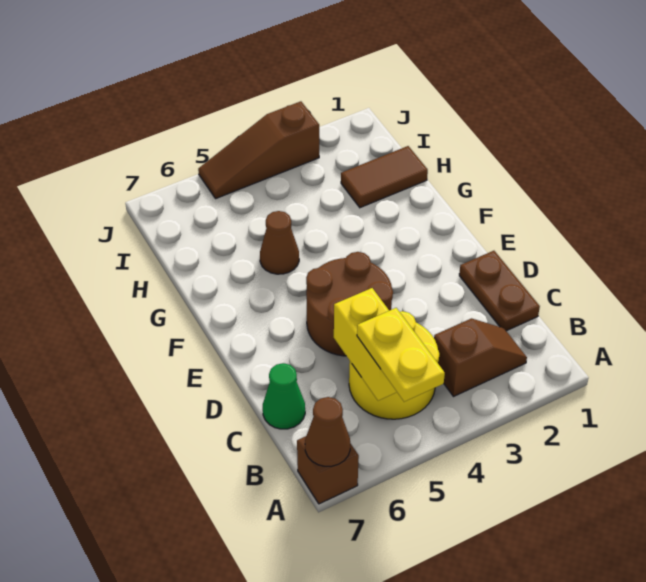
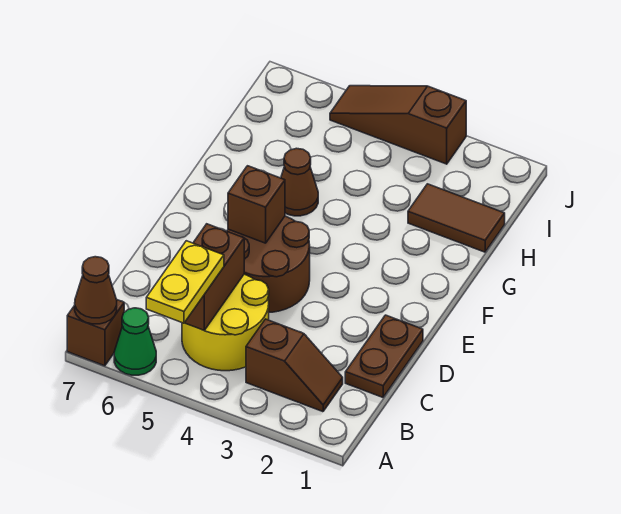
yellow brick B5:C5 level 2 -> brown brick B5:C5 level 2
green cone C7 level 1 -> green cone A6 level 1
none -> brown brick E5 level 2

